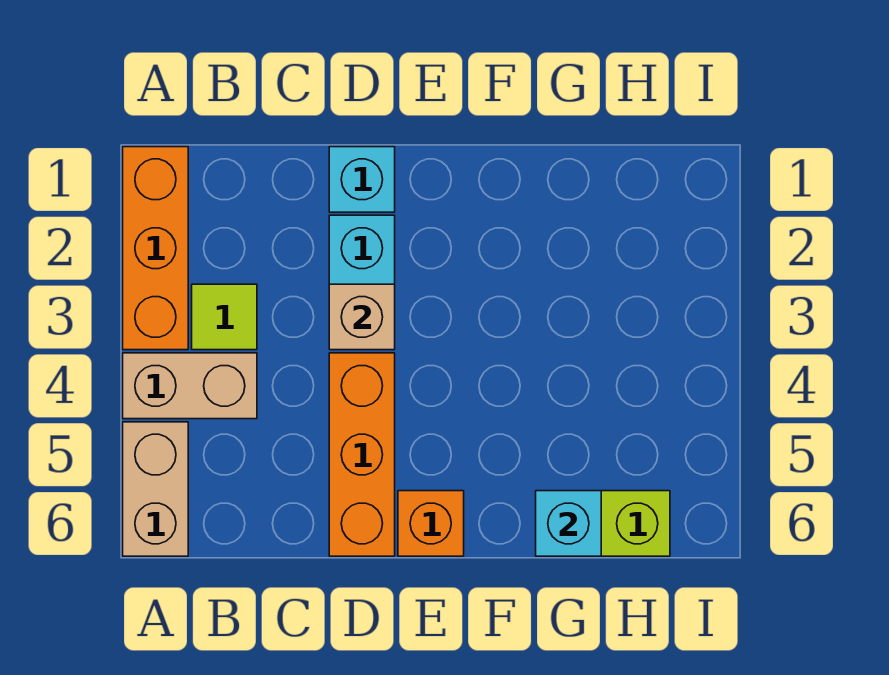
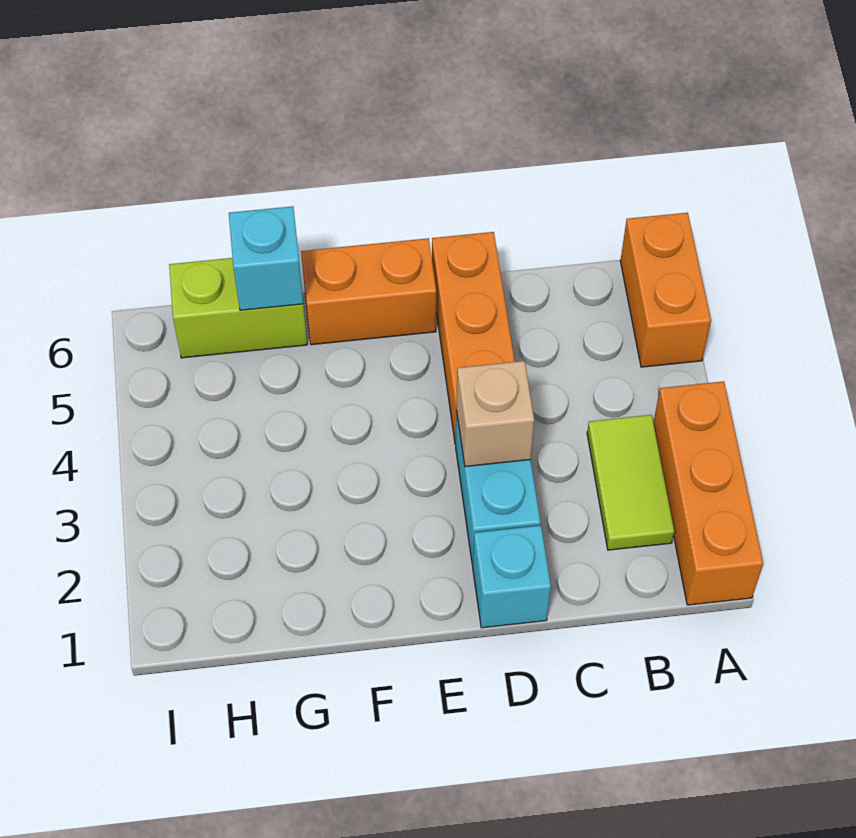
tan brick A4:B4 level 1 -> none
tan brick A5:A6 level 1 -> orange brick A5:A6 level 1
lime tile B3 level 1 -> lime tile B2:B3 level 1
orange brick E6 level 1 -> orange brick E6:F6 level 1

